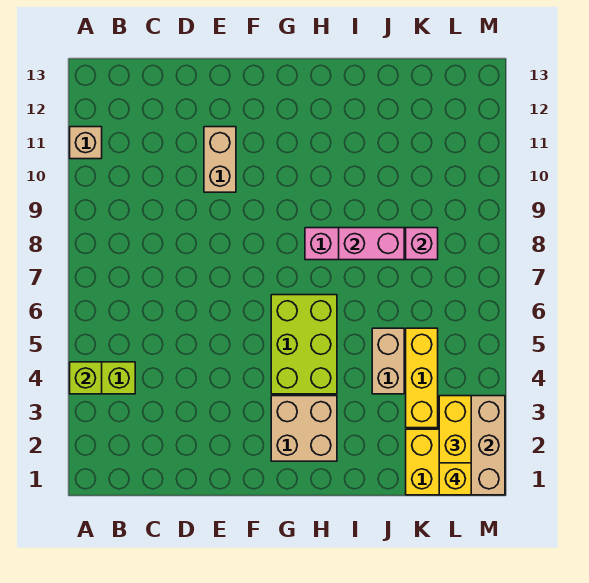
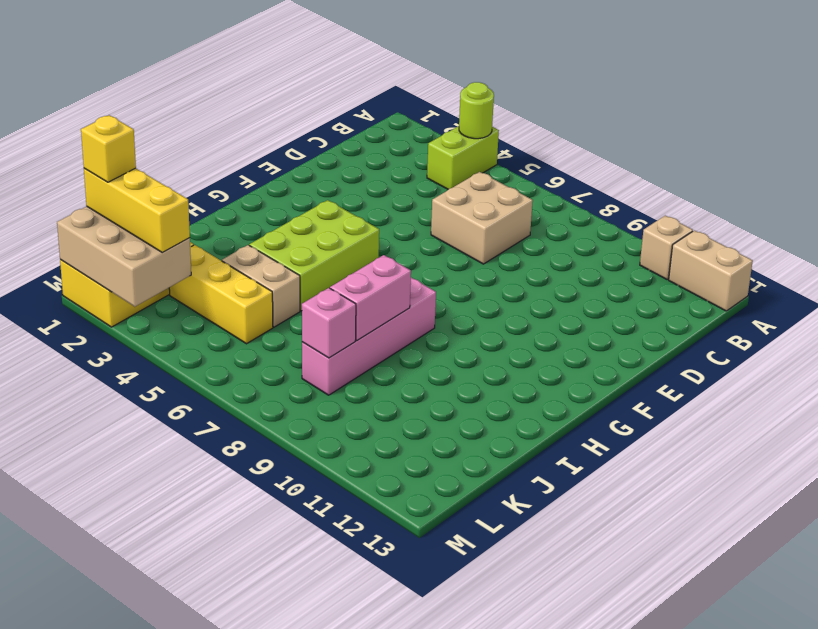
lime brick A4 level 2 -> lime round brick A4 level 2
tan brick E10:E11 level 1 -> tan brick A12:A13 level 1
tan brick G2:H3 level 1 -> tan brick C6:D7 level 1
lime brick G4:H6 level 1 -> lime brick G4:I5 level 1

